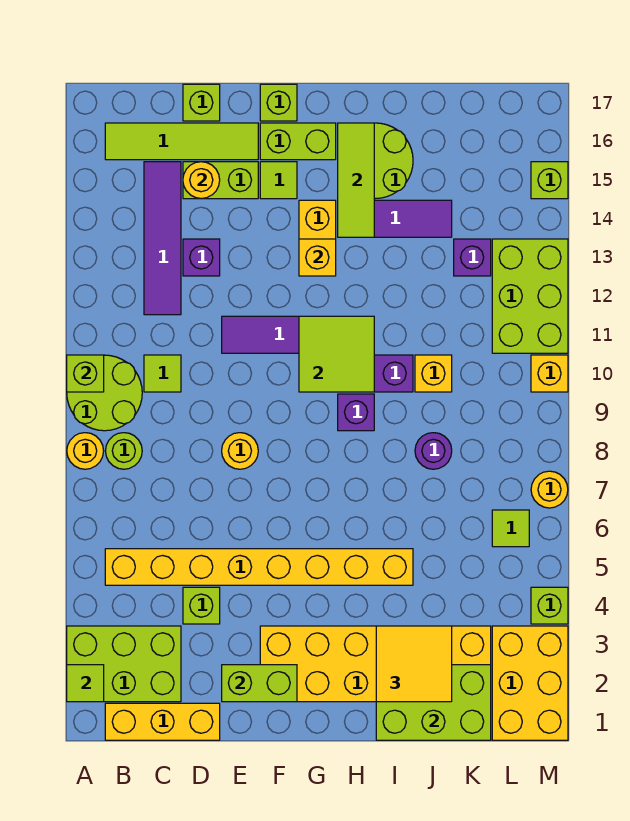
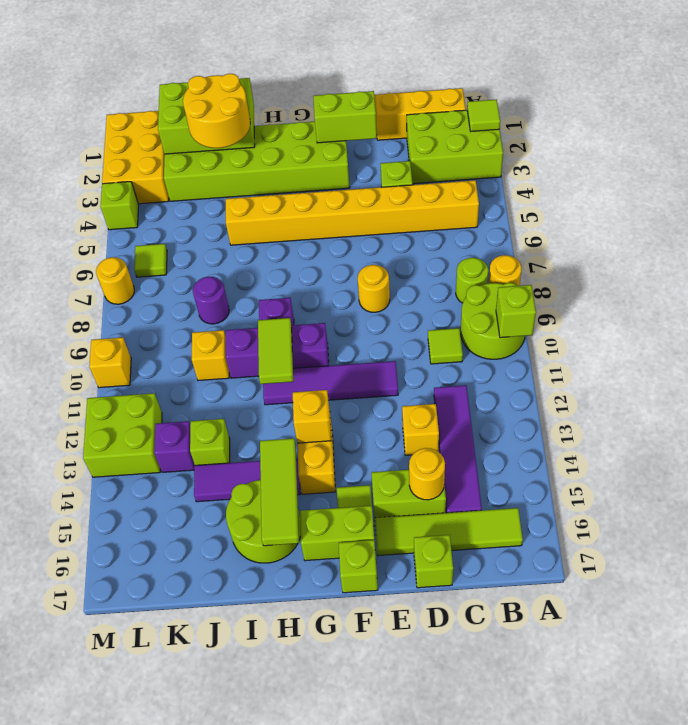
purple brick D13 level 1 -> yellow brick D13 level 1
yellow brick F2:K3 level 1 -> lime brick F2:K3 level 1
lime tile G10:H11 level 2 -> lime tile H10:H11 level 2
yellow tile I2:J3 level 3 -> yellow round brick I2:J3 level 3
lime brick L11:M13 level 1 -> lime brick L12:M13 level 1
lime brick M15 level 1 -> lime brick J13 level 1

